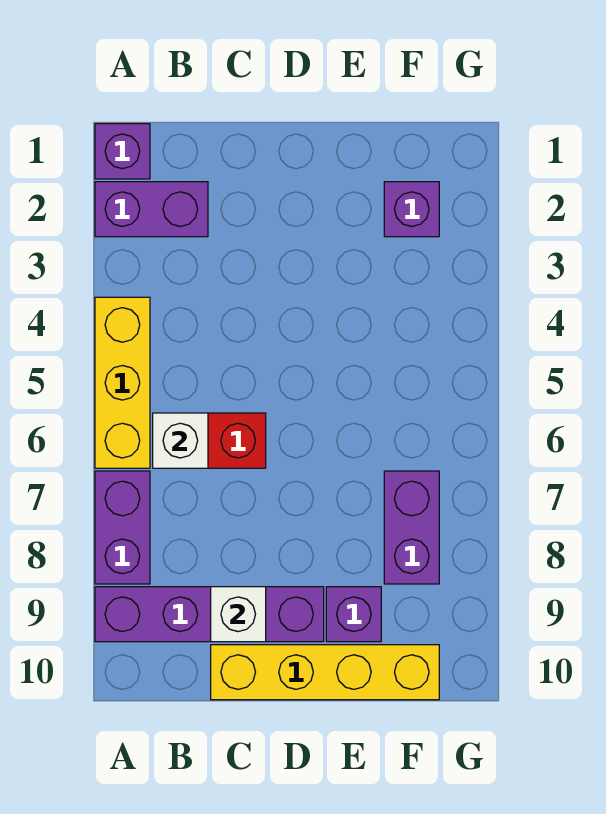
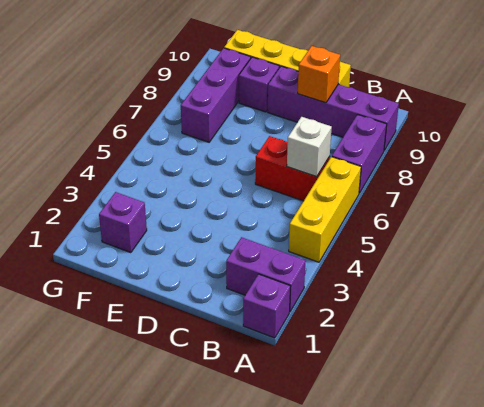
white brick C9 level 2 -> orange brick C9 level 2
purple brick F7:F8 level 1 -> purple brick F7:F9 level 1

